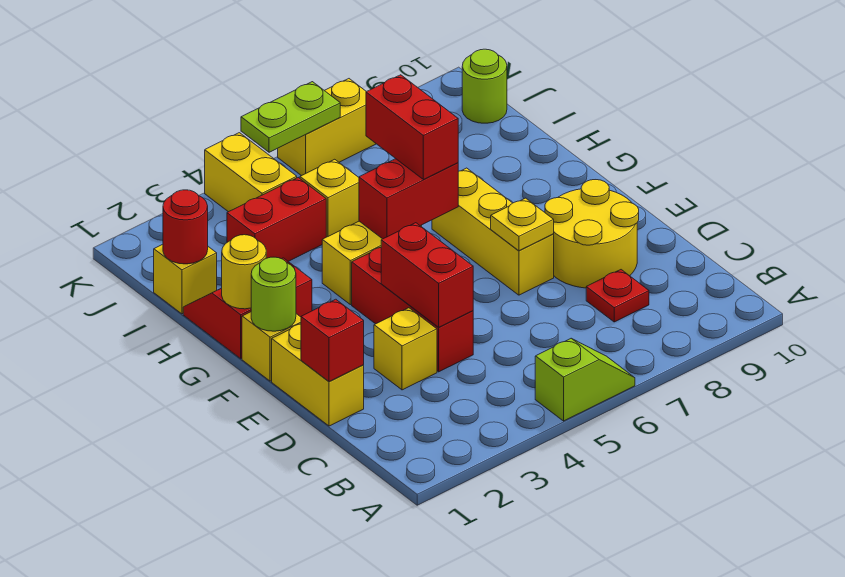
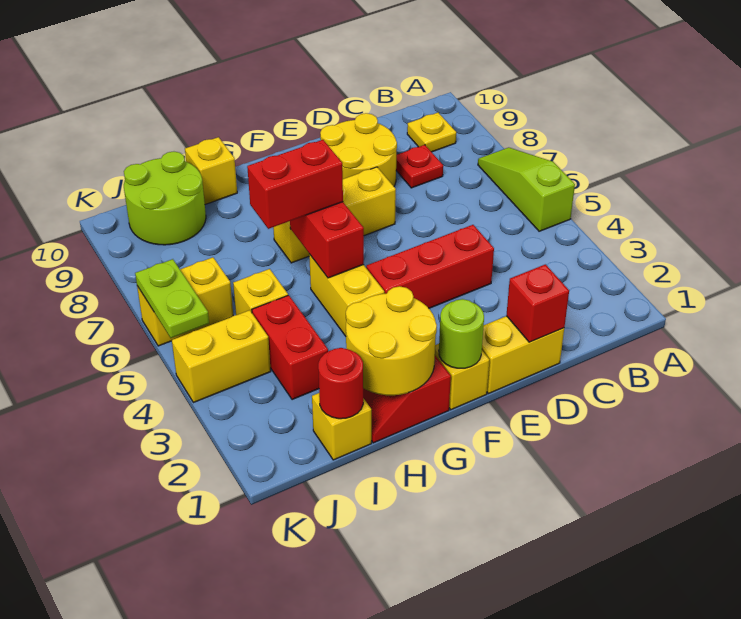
lime slope A5:A6 level 1 top 5 -> lime slope A5:A7 level 1 top 5
yellow brick D3 level 1 -> yellow brick H10 level 1
red brick D4:E4 level 2 -> none
yellow plate E7 level 2 -> yellow plate B9 level 1
yellow round brick G1 level 2 -> yellow round brick G1:H2 level 2
lime round brick J10 level 1 -> lime round brick I9:J10 level 1
yellow brick K6:K7 level 1 -> yellow brick J6:K6 level 1

